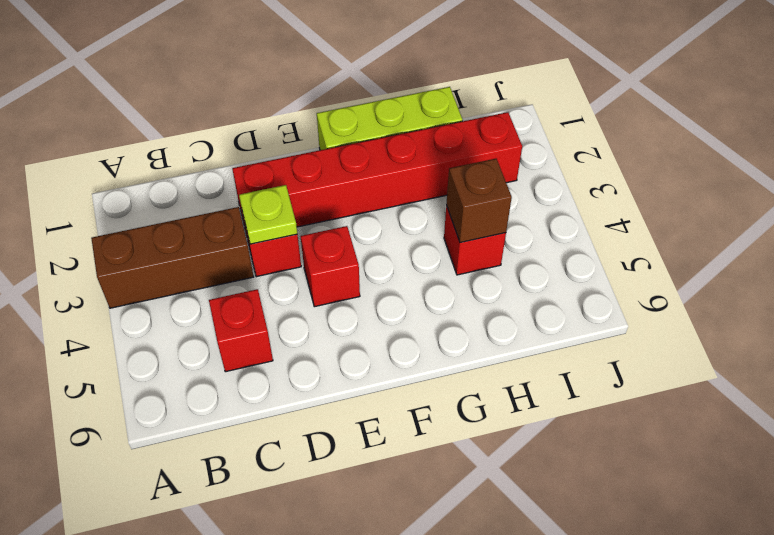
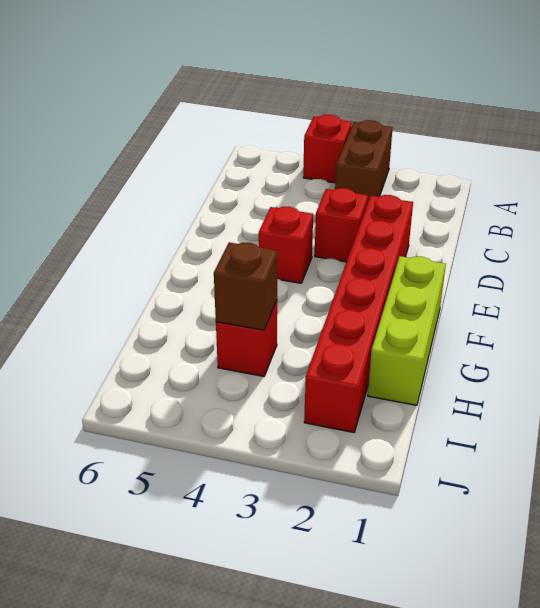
brown brick A3:C3 level 1 -> brown brick A3:B3 level 1
red brick C5 level 1 -> red brick A4 level 1
lime plate D3 level 2 -> none

